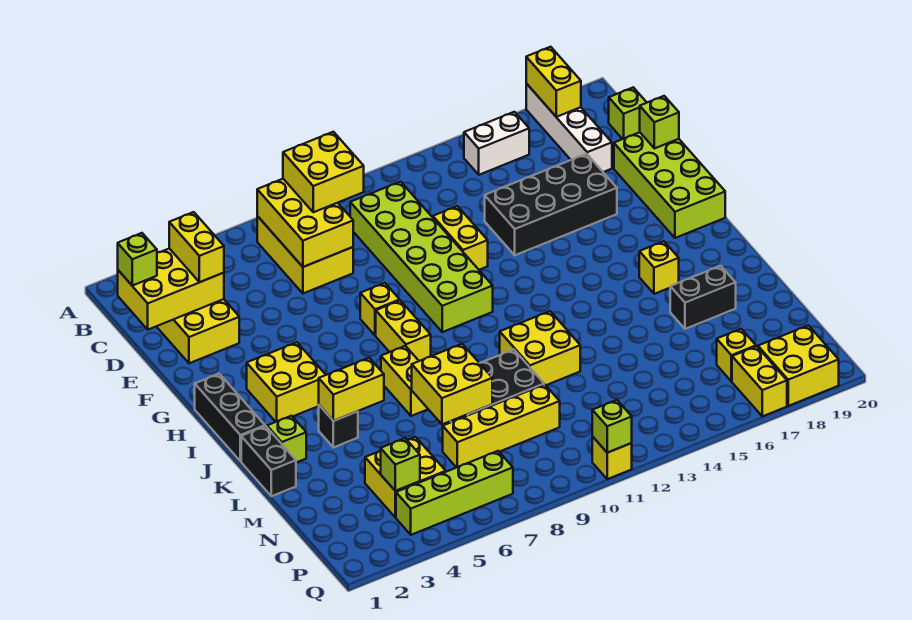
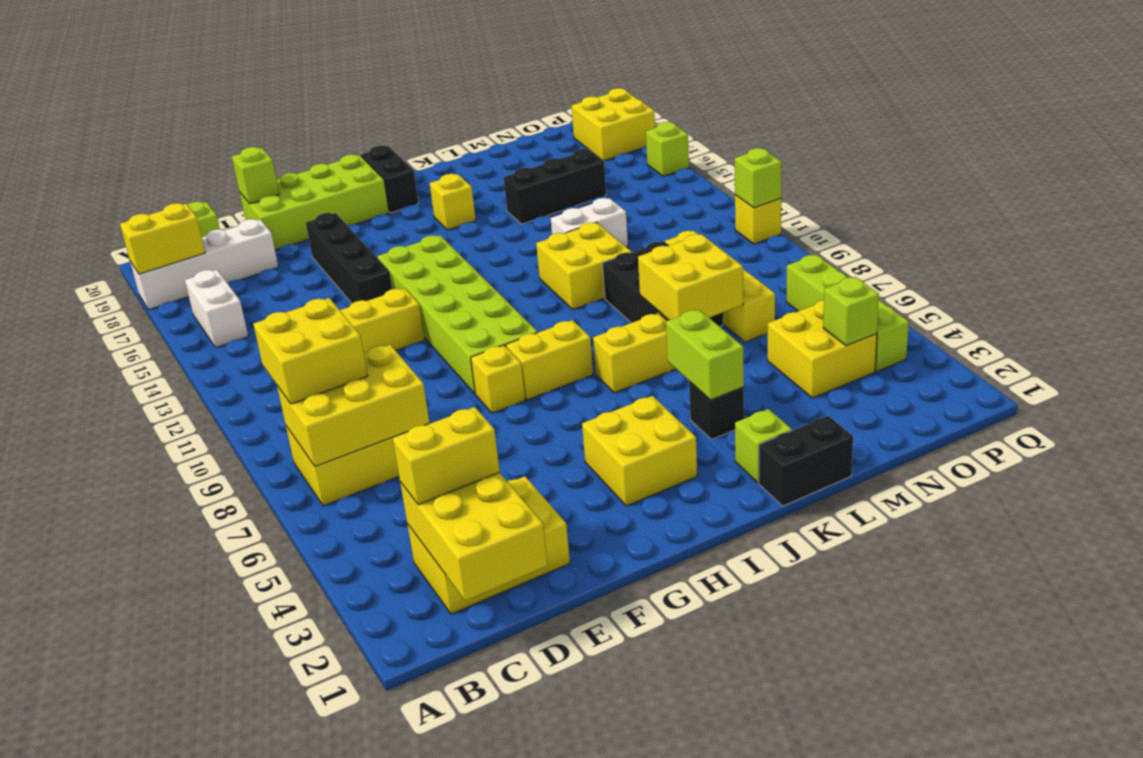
lime brick C1 level 3 -> lime brick Q16 level 1
lime brick C10:H11 level 1 -> lime brick G9:H14 level 1
black brick E14:F17 level 1 -> black brick F14:F17 level 1
black brick H1:J1 level 1 -> black brick L16:N16 level 1
yellow brick K4:K5 level 2 -> lime brick K4:K5 level 2
none -> white brick L13:M13 level 1
black brick L17:L18 level 1 -> black brick I19:I20 level 1
yellow brick O17 level 1 -> none
yellow brick P17:Q17 level 1 -> none

